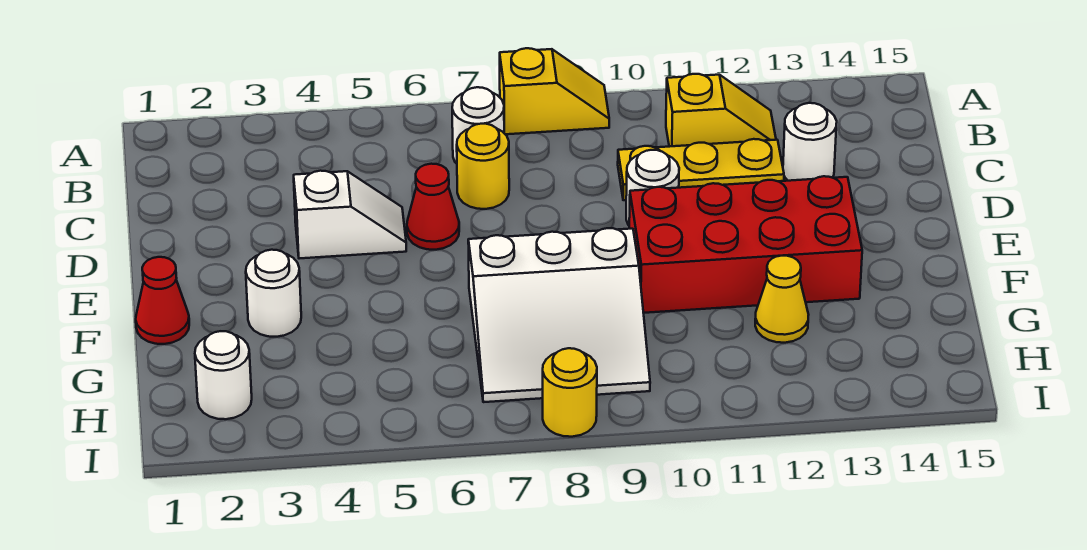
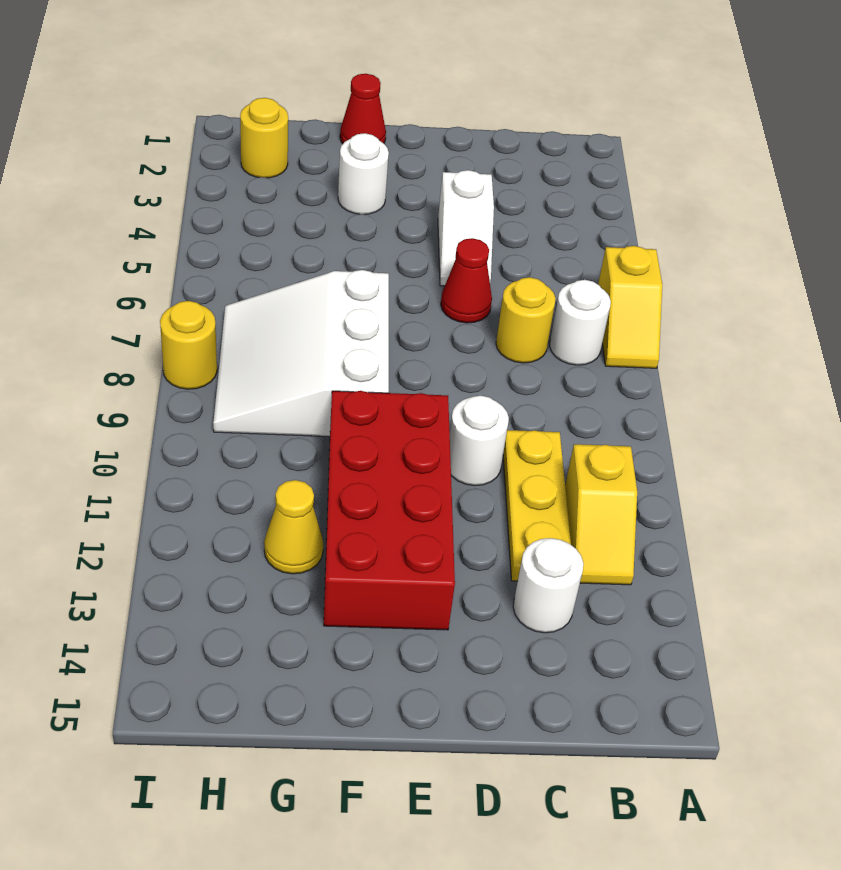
yellow slope A8:A9 level 1 top 8 -> yellow slope A6:A7 level 1 top 6
white round brick H2 level 1 -> yellow round brick H2 level 1

